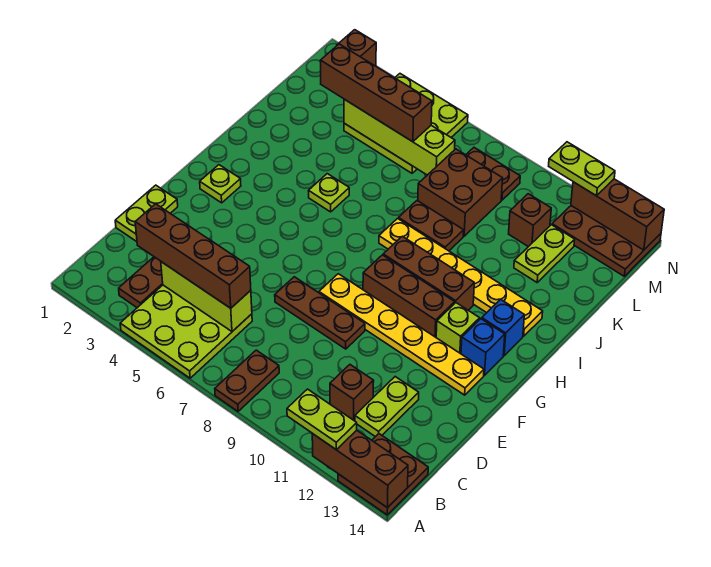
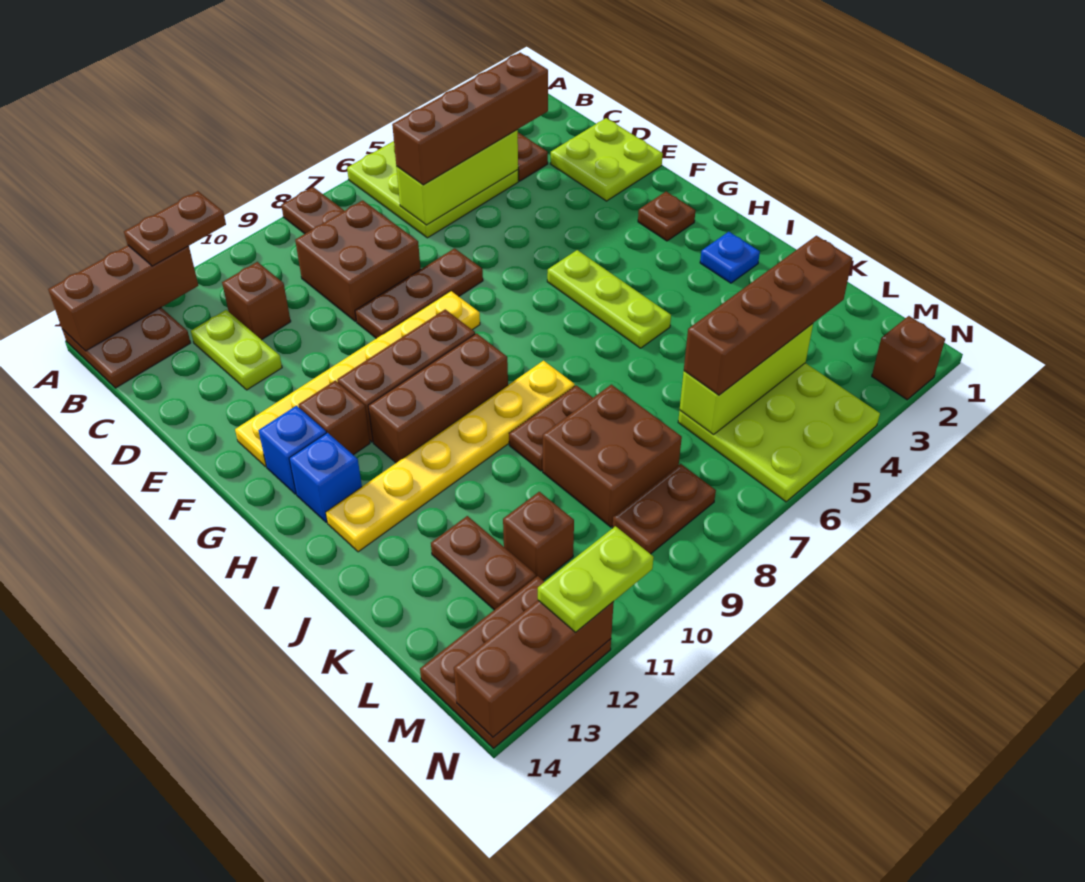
lime plate A11:A12 level 3 -> brown plate A11:A12 level 3
none -> brown brick C8:D9 level 1
lime plate D1:E1 level 1 -> lime plate D1:E2 level 1
lime plate G2 level 1 -> brown plate G2 level 1
lime brick G12 level 1 -> brown brick G12 level 1
none -> blue plate I2 level 1
lime plate I5 level 1 -> lime plate G5:I5 level 1
lime plate K12:L12 level 1 -> brown plate K12:L12 level 1
lime brick L4:L7 level 2 -> lime brick L4:L6 level 2

